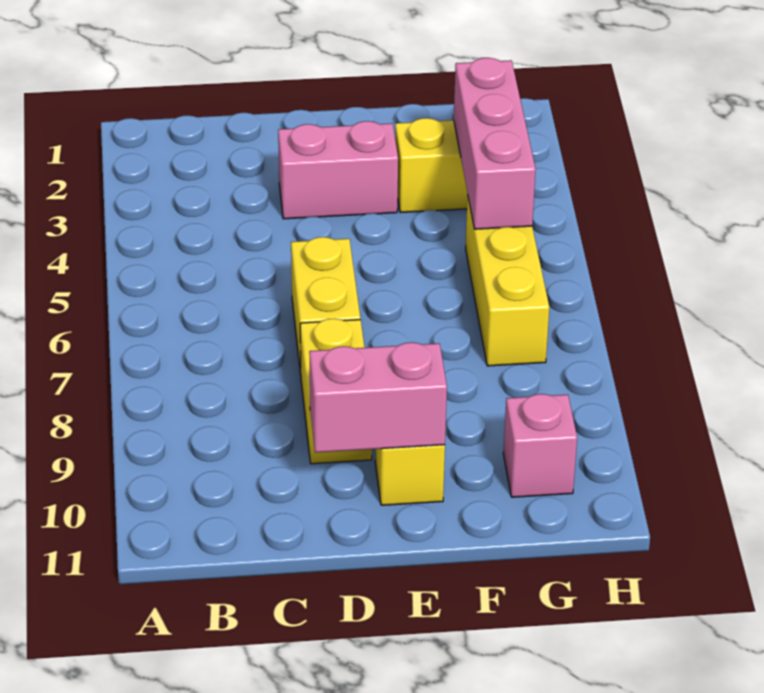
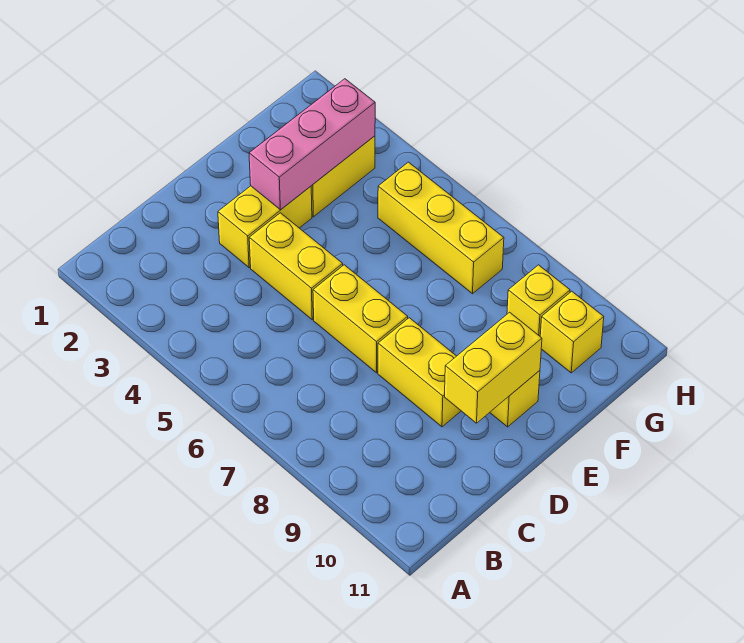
pink brick D3:E3 level 1 -> yellow brick D3:E3 level 1
none -> yellow brick D4:D5 level 1
pink brick D10:E10 level 2 -> yellow brick D10:E10 level 2
pink brick G3:G5 level 2 -> pink brick E3:G3 level 2
none -> yellow brick G9 level 1
pink brick G10 level 1 -> yellow brick G10 level 1

